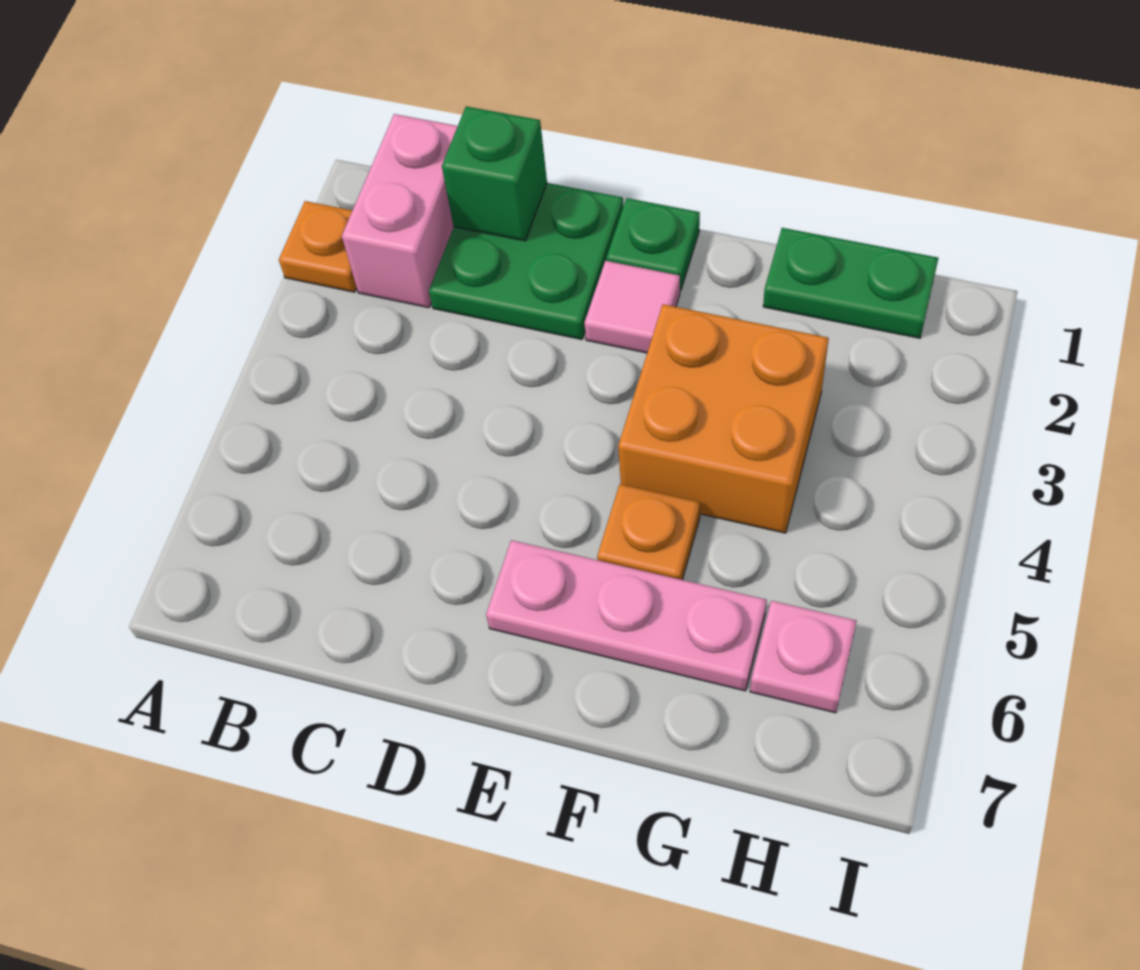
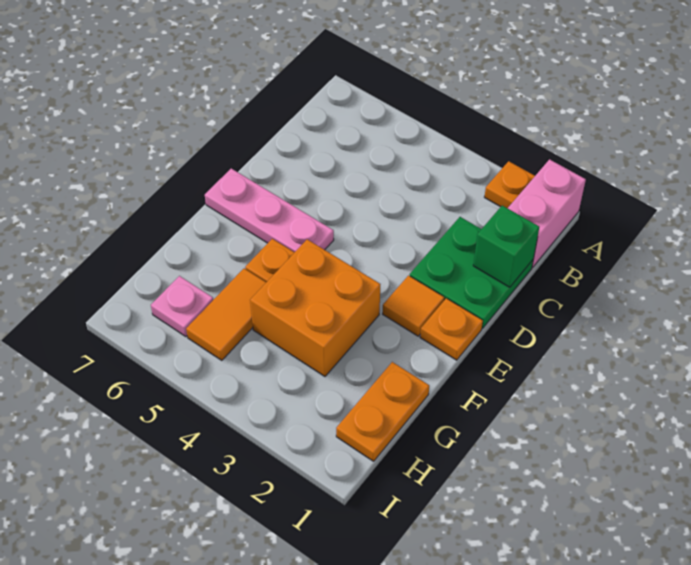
pink brick B1:B2 level 1 -> pink brick A1:B1 level 1
green plate E1 level 1 -> orange plate E1 level 1
pink tile E2 level 1 -> orange tile E2 level 1
pink plate E6:G6 level 1 -> pink plate E5:E7 level 1
green plate G1:H1 level 1 -> orange plate G1:H1 level 1
none -> orange tile G5:H5 level 1

